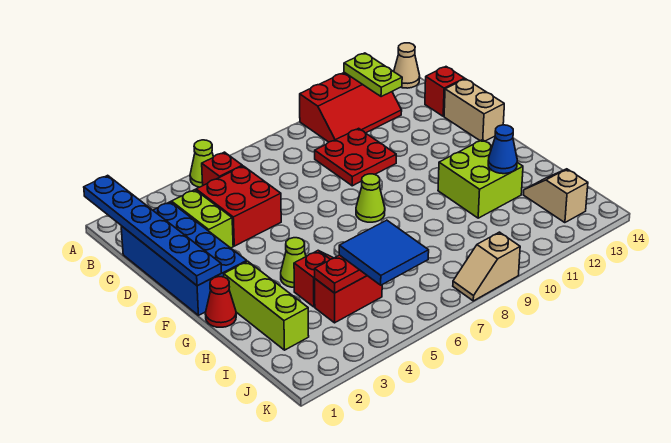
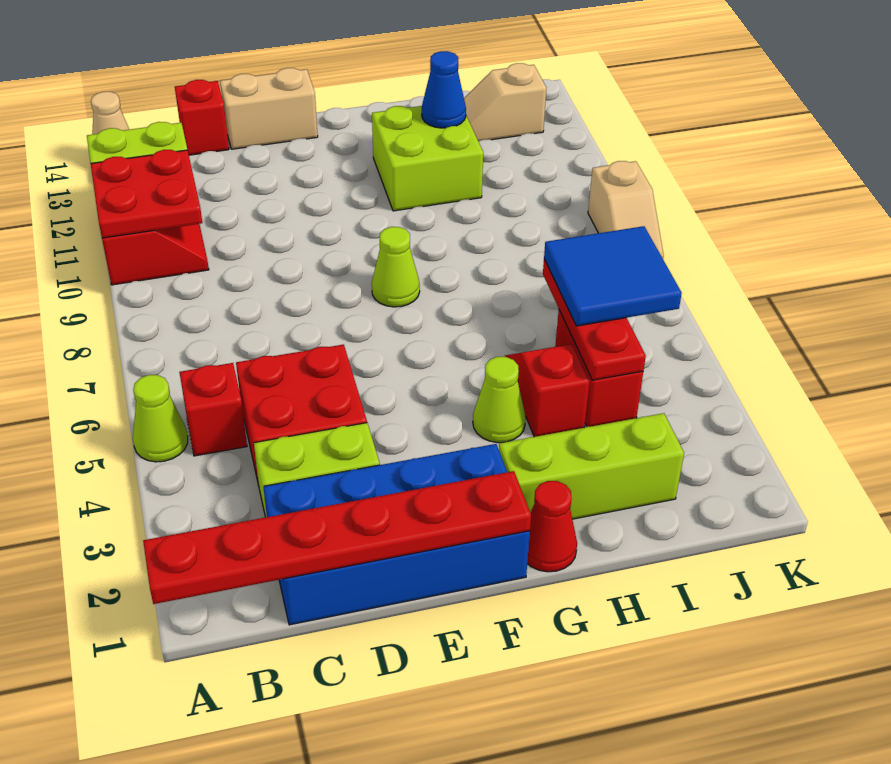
blue plate A1:F1 level 2 -> red plate A1:F1 level 2
red plate C9:D10 level 1 -> red plate A10:B11 level 2

